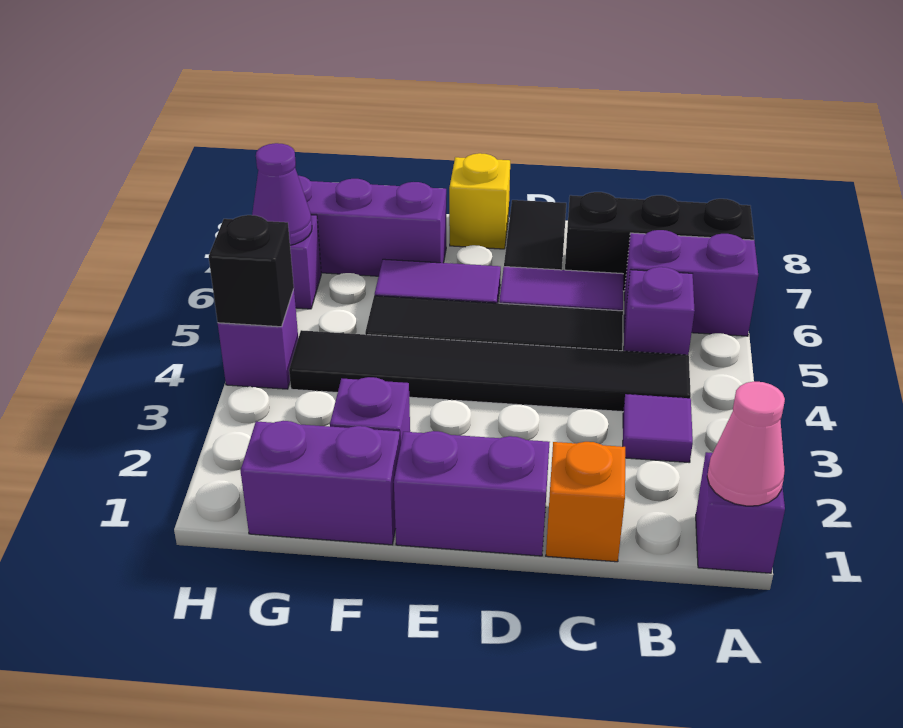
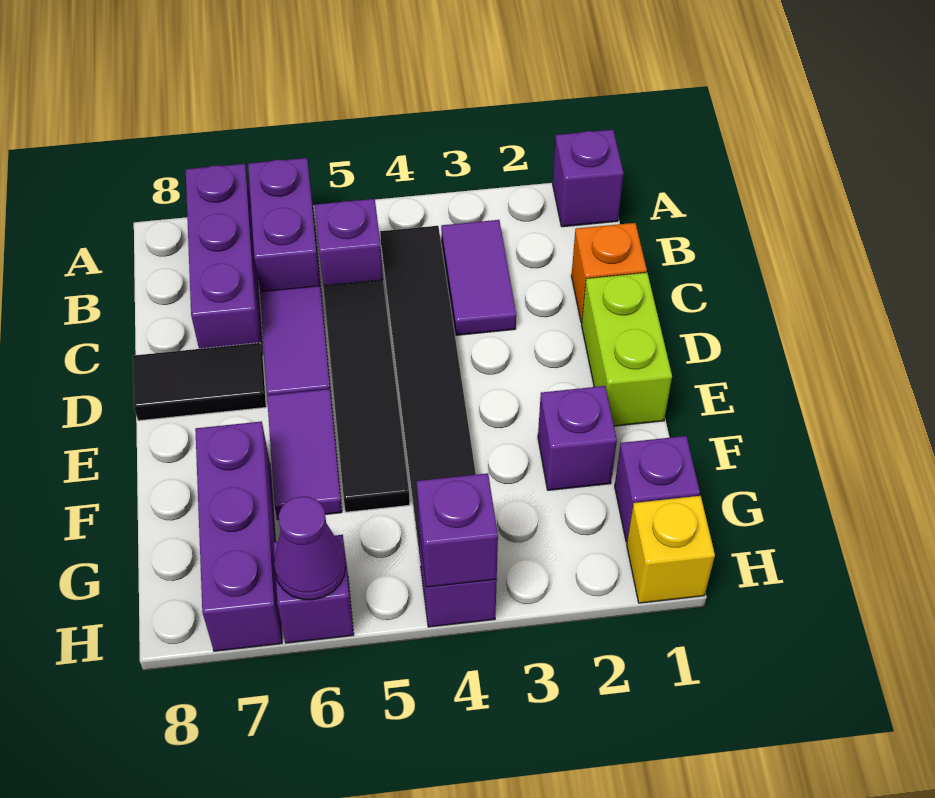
pink cone A1 level 2 -> none
black brick A7:C7 level 1 -> purple brick A7:C7 level 1
purple tile B3 level 1 -> purple tile B3:C3 level 1
purple brick D1:E1 level 1 -> lime brick D1:E1 level 1
yellow brick E8 level 1 -> yellow brick H1 level 1
purple brick F1:G1 level 1 -> purple brick G1 level 1
black brick H4 level 2 -> purple brick H4 level 2

